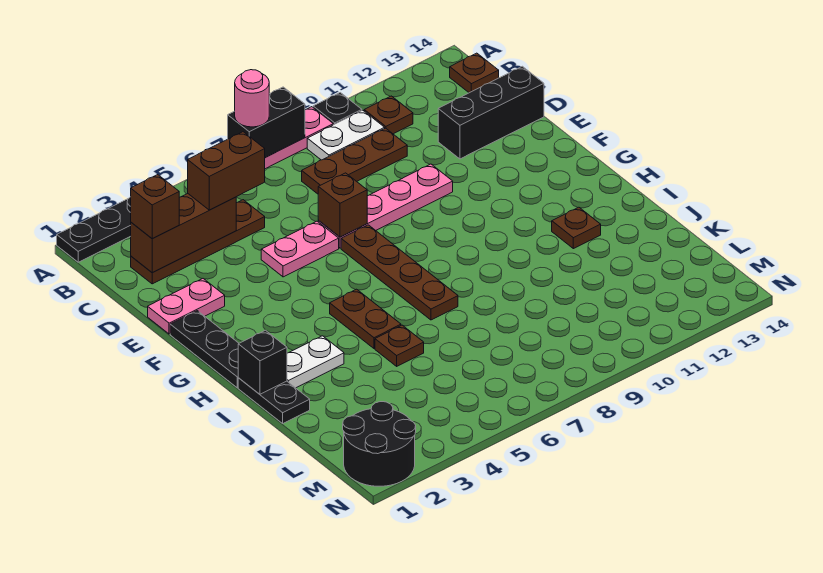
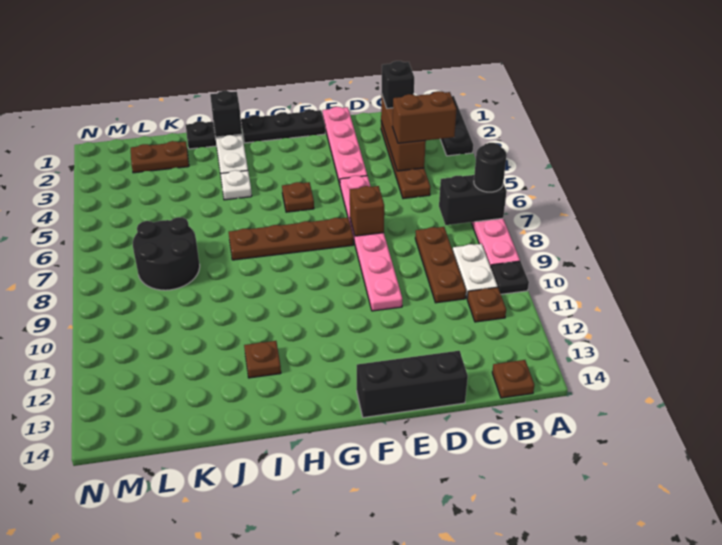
black brick A7:A8 level 2 -> black brick A7:B7 level 2
pink round brick A7 level 3 -> black round brick A7 level 3
brown brick C2 level 3 -> black brick C2 level 3
brown brick C4:C5 level 3 -> brown brick B4:C4 level 3
black brick D12:D14 level 1 -> black brick D14:F14 level 1
pink plate E1:E2 level 1 -> pink plate E1:E4 level 1
brown plate H5:I5 level 1 -> brown plate K2:L2 level 1
none -> white plate I4 level 1
brown plate J5 level 1 -> brown plate G5 level 1
black round brick M1:N2 level 1 -> black round brick K7:L8 level 1

